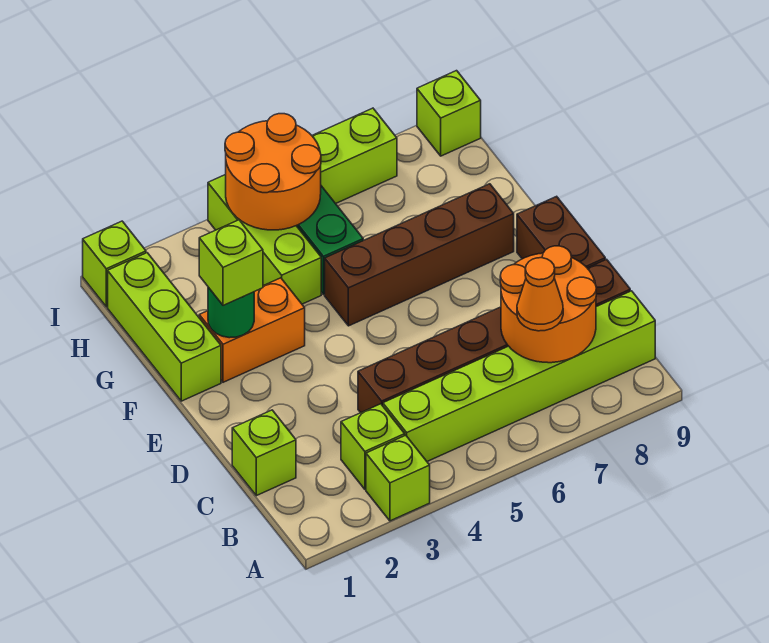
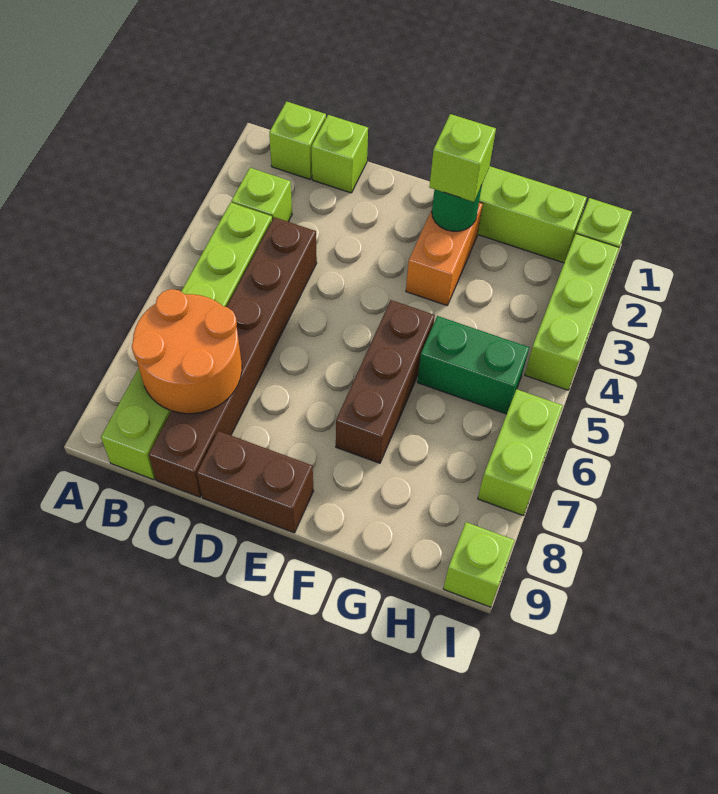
lime brick A3 level 1 -> lime brick B1 level 1
orange cone B7 level 3 -> none
brown brick F5:F8 level 1 -> brown brick F5:F7 level 1
lime brick G4:I4 level 1 -> lime brick I2:I4 level 1
orange round brick H4:I5 level 2 -> none

